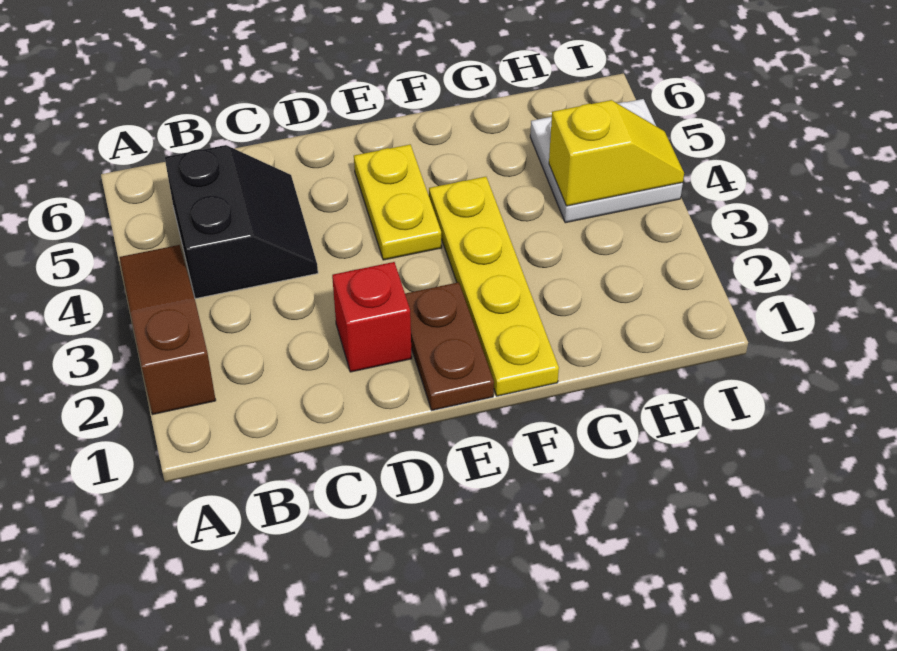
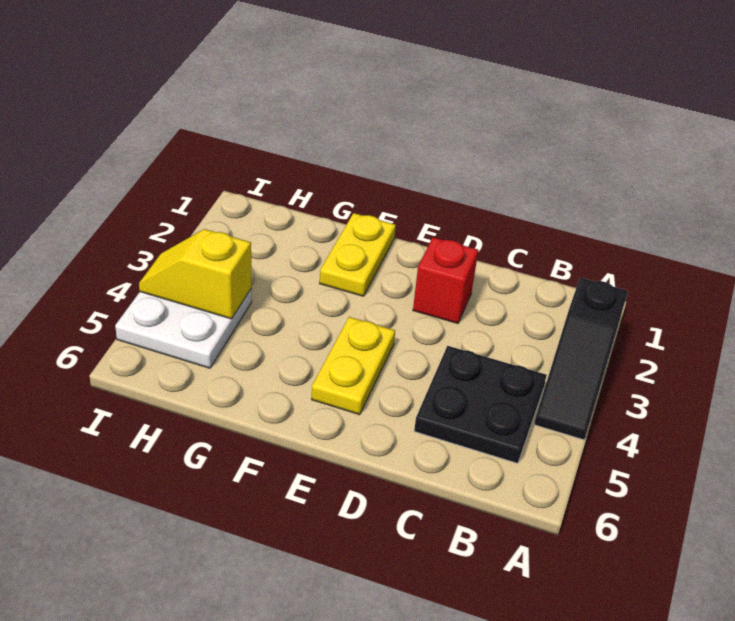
brown slope A2:A4 level 1 top 2 -> black slope A2:A4 level 1 top 2
black slope B4:C5 level 1 top B -> black plate B4:C5 level 1
brown plate E1:E2 level 1 -> none
yellow plate F1:F4 level 1 -> yellow plate F1:F2 level 1

